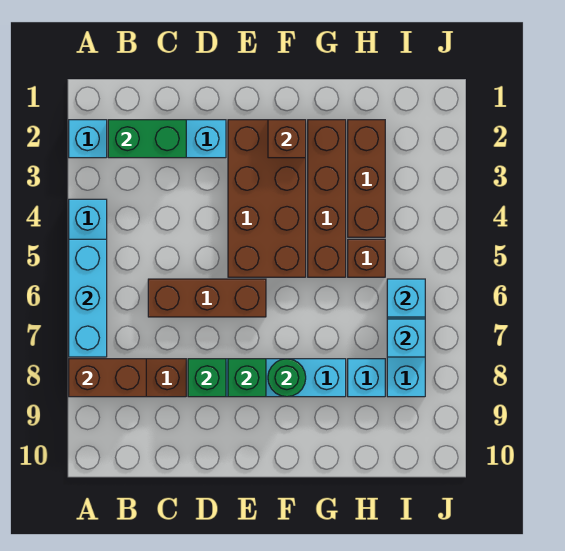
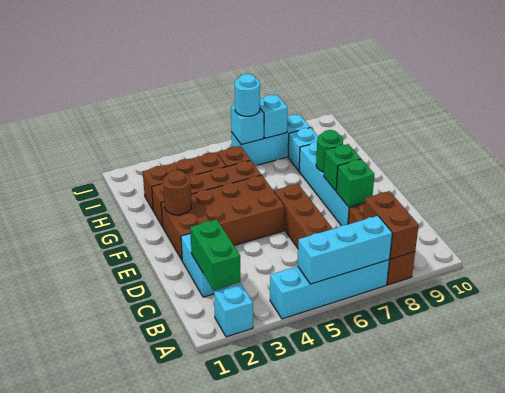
brown brick F2 level 2 -> brown round brick F2 level 2
none -> cyan round brick I6 level 3

